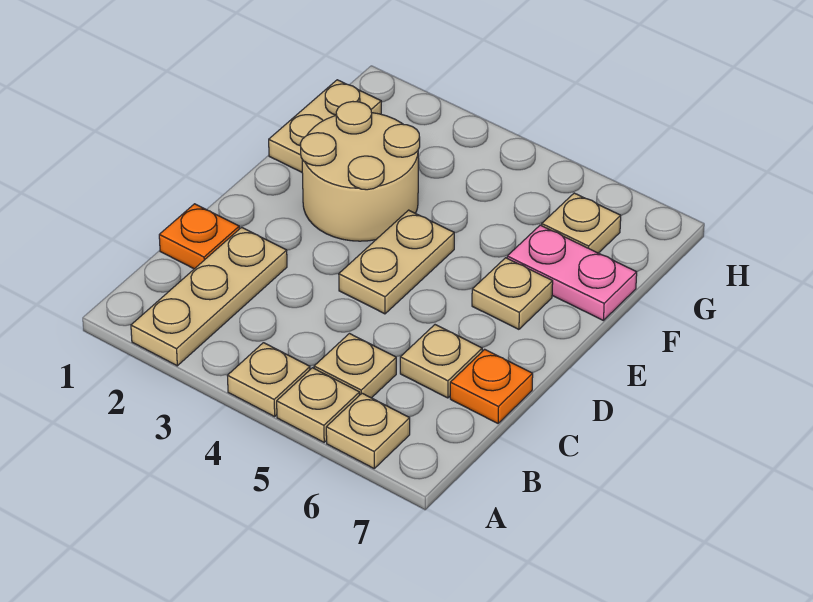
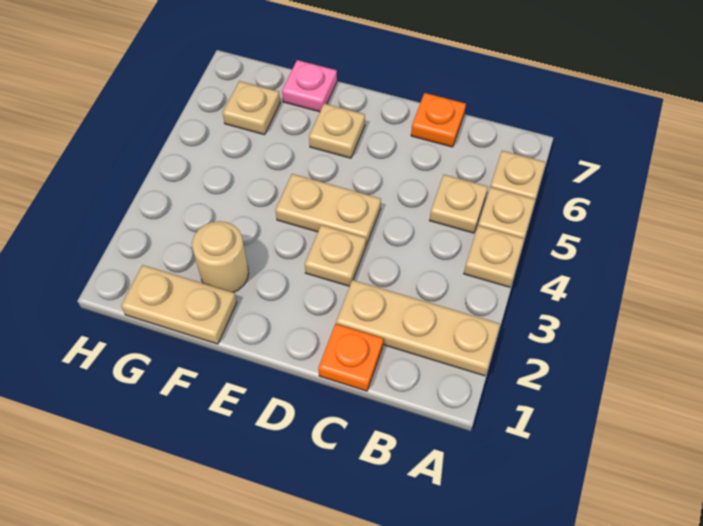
tan plate C6 level 1 -> tan plate D3 level 1
tan round brick E2:F3 level 1 -> tan round brick F2 level 1
pink plate F6:F7 level 1 -> pink plate F7 level 1

